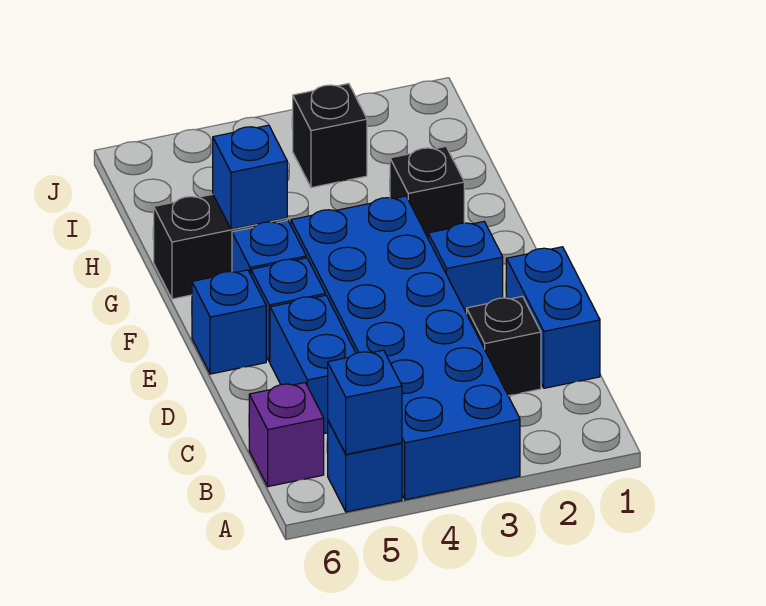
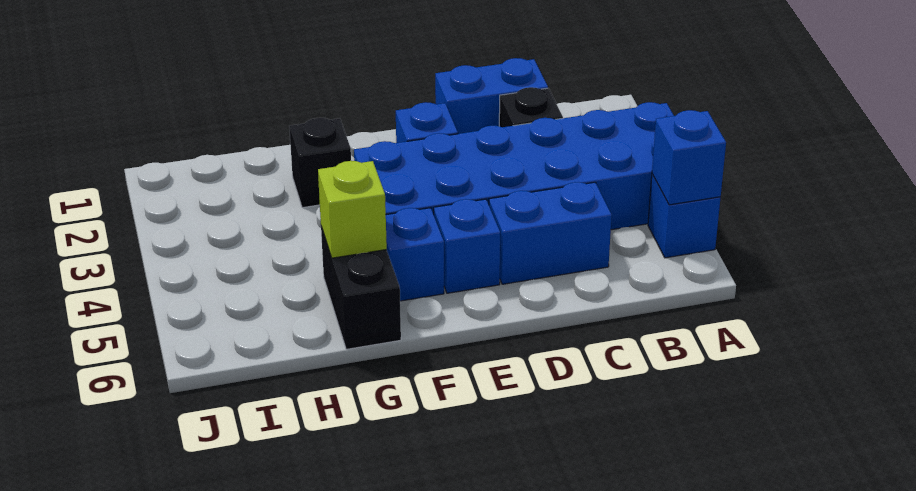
purple brick B6 level 1 -> none
blue brick E6 level 1 -> none
blue brick G5 level 2 -> lime brick G5 level 2
black brick I3 level 1 -> none

